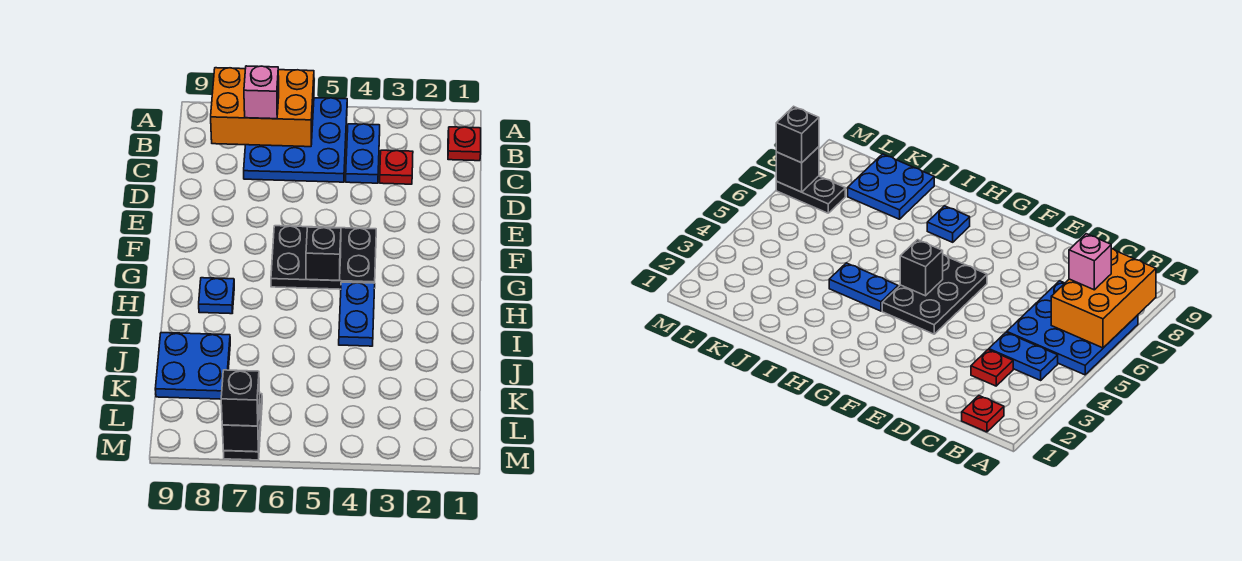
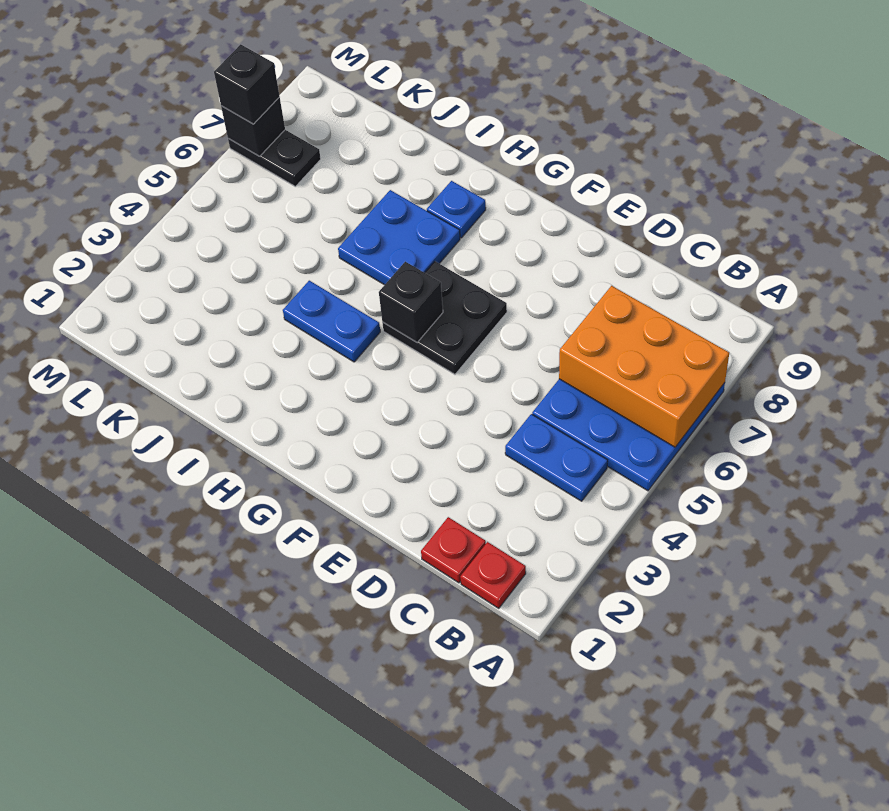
orange brick A6:B8 level 2 -> orange brick A6:C7 level 2
pink brick B7 level 3 -> none
red plate C3 level 1 -> red plate C1 level 1
black plate F4:G6 level 1 -> black plate F5:G6 level 1
blue plate J8:K9 level 1 -> blue plate H6:I7 level 1

